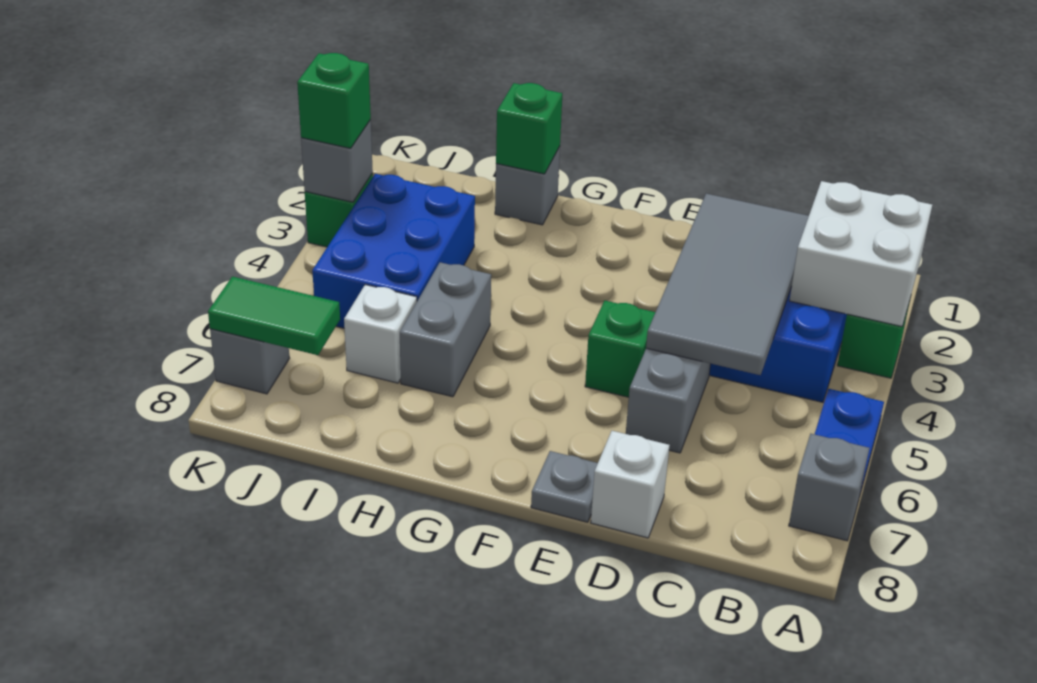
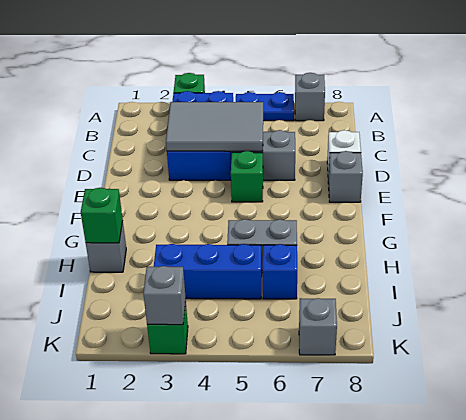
white brick A2:B3 level 2 -> none
grey tile C2:D5 level 2 -> grey tile C3:D5 level 2
grey plate E8 level 1 -> grey brick E8 level 1
blue brick I3:J5 level 1 -> blue brick I3:I5 level 1
white brick I6 level 1 -> blue brick I6 level 1
green tile J7:K7 level 2 -> none
green brick K3 level 3 -> none

